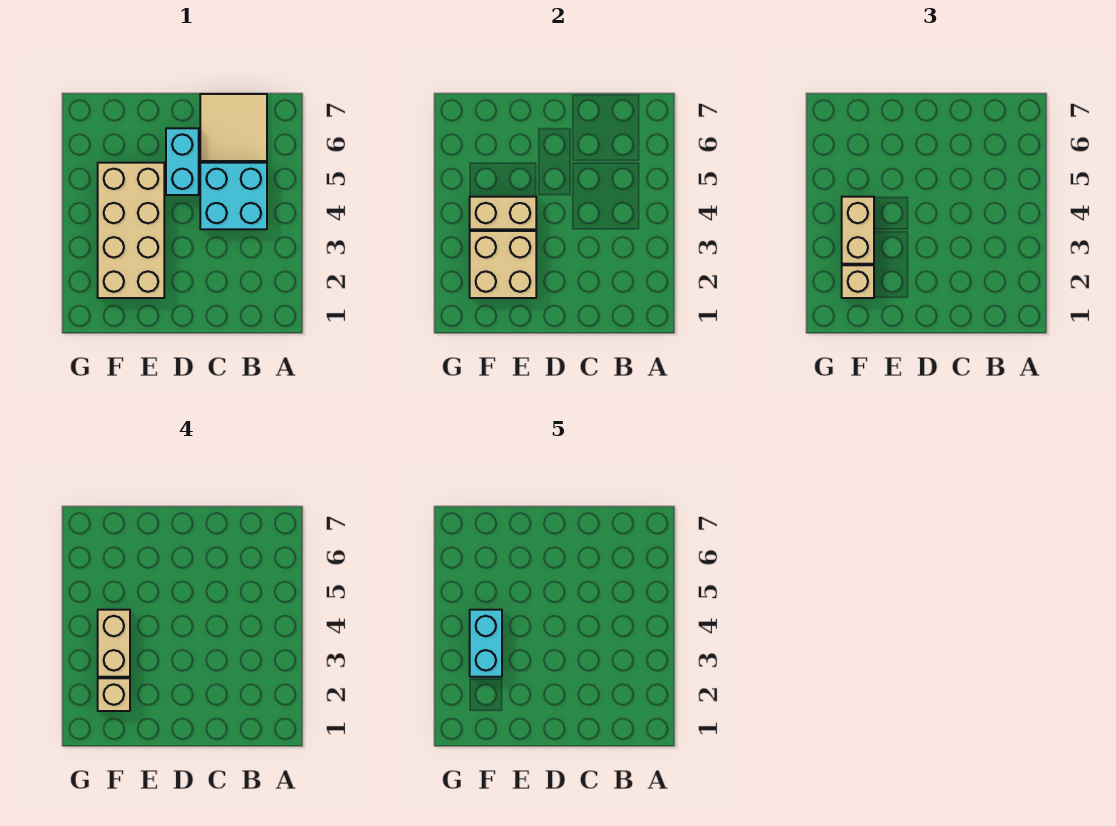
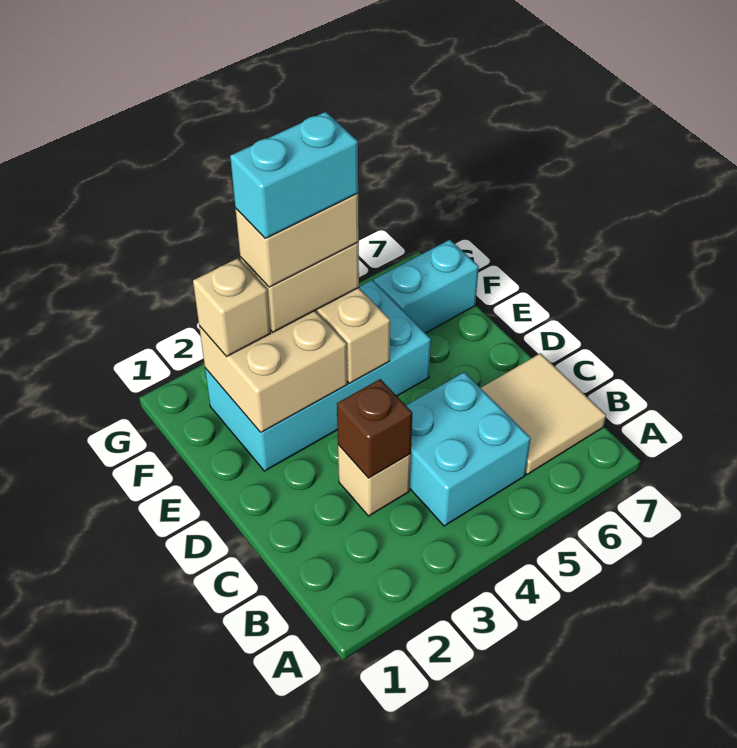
none -> brown brick C3 level 2
cyan brick D5:D6 level 1 -> cyan brick F6:F7 level 1
tan brick E2:F5 level 1 -> cyan brick E2:F5 level 1
tan brick F2 level 4 -> tan brick C3 level 1

